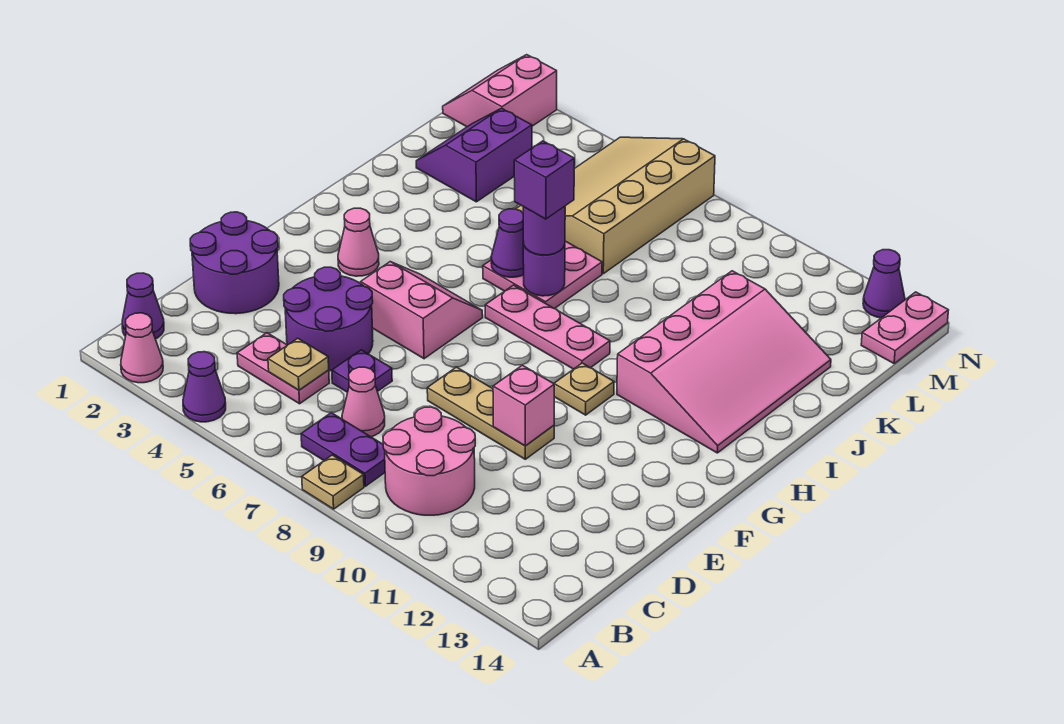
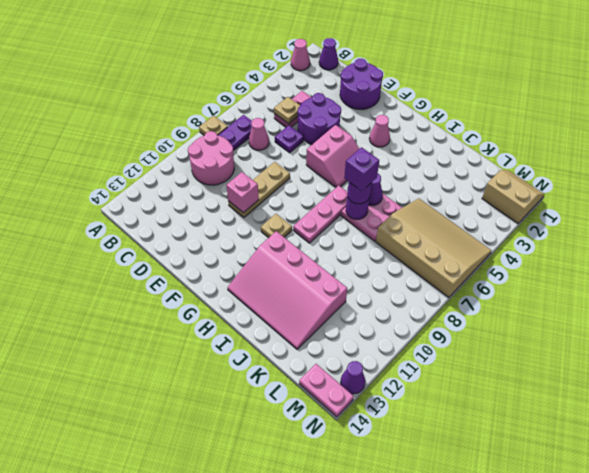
purple cone A4 level 1 -> none
purple slope K2:L3 level 1 top 3 -> none
pink slope M1:N2 level 1 top 2 -> tan slope M1:N2 level 1 top 2

